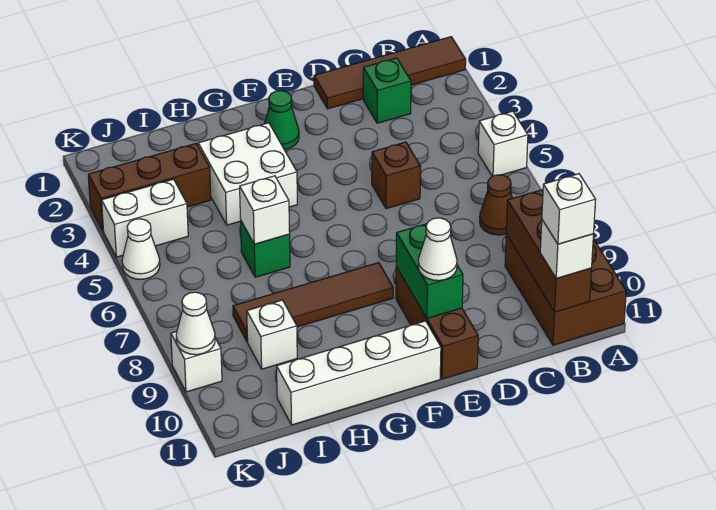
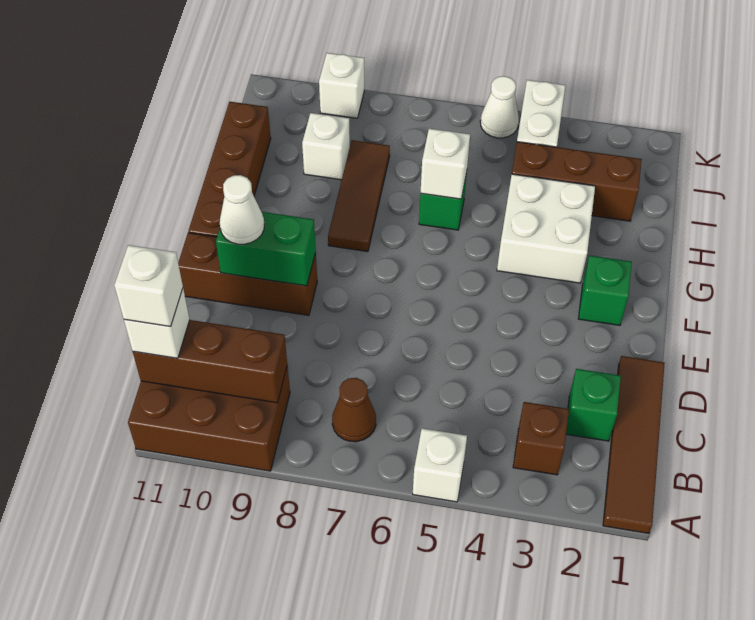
brown brick D5 level 1 -> brown brick B3 level 1
green cone F2 level 1 -> green brick F2 level 1
brown tile F8:I8 level 1 -> brown tile G8:I8 level 1
white brick F11:I11 level 1 -> brown brick F11:I11 level 1
brown brick I3:K3 level 1 -> brown brick I2:I4 level 1
white cone K9 level 2 -> none

